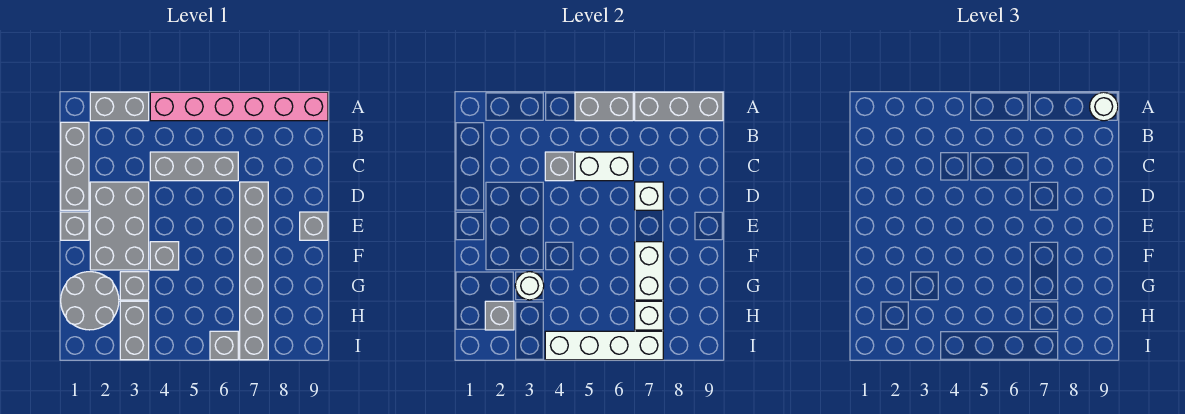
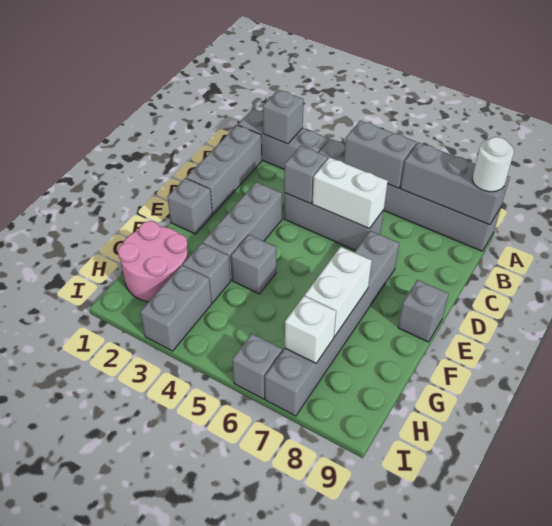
grey brick A2:A3 level 1 -> grey brick A1:A3 level 1
pink brick A4:A9 level 1 -> grey brick A4:A9 level 1
grey brick D2:F3 level 1 -> grey brick D3:F3 level 1
white brick D7 level 2 -> none
grey round brick G1:H2 level 1 -> pink round brick G1:H2 level 1
white round brick G3 level 2 -> none
grey brick H2 level 2 -> grey brick A2 level 2
white brick I4:I7 level 2 -> none

